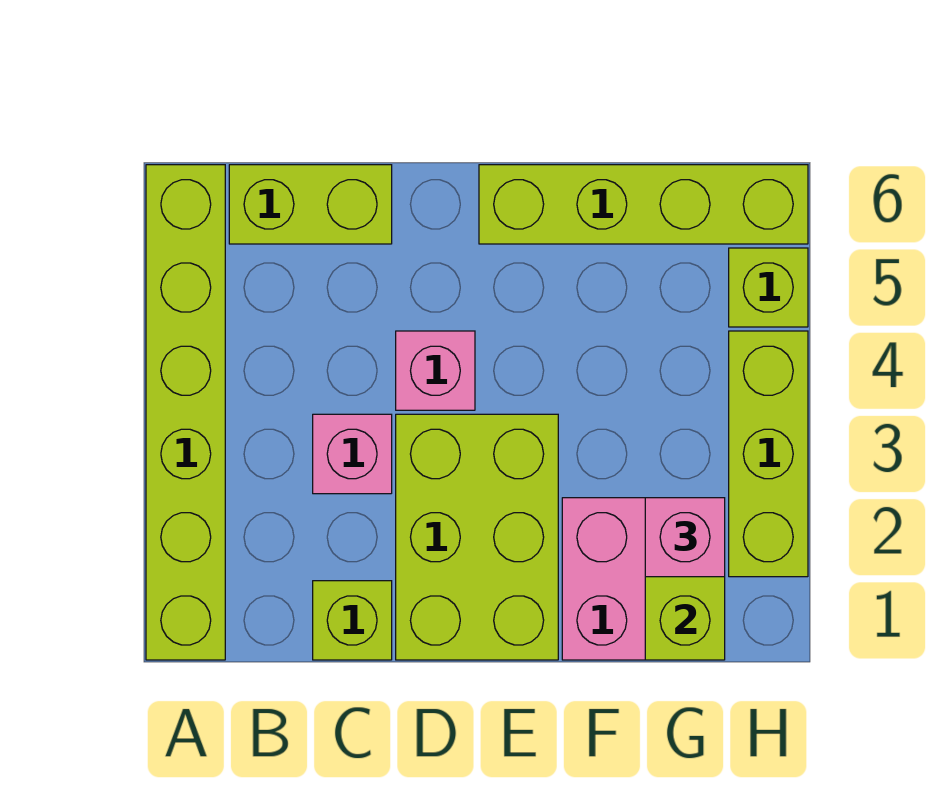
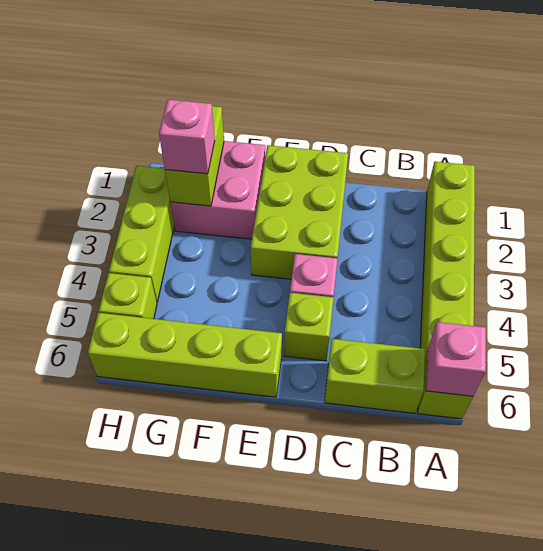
lime brick C1 level 1 -> lime brick D5 level 1
pink brick C3 level 1 -> pink brick A6 level 2

